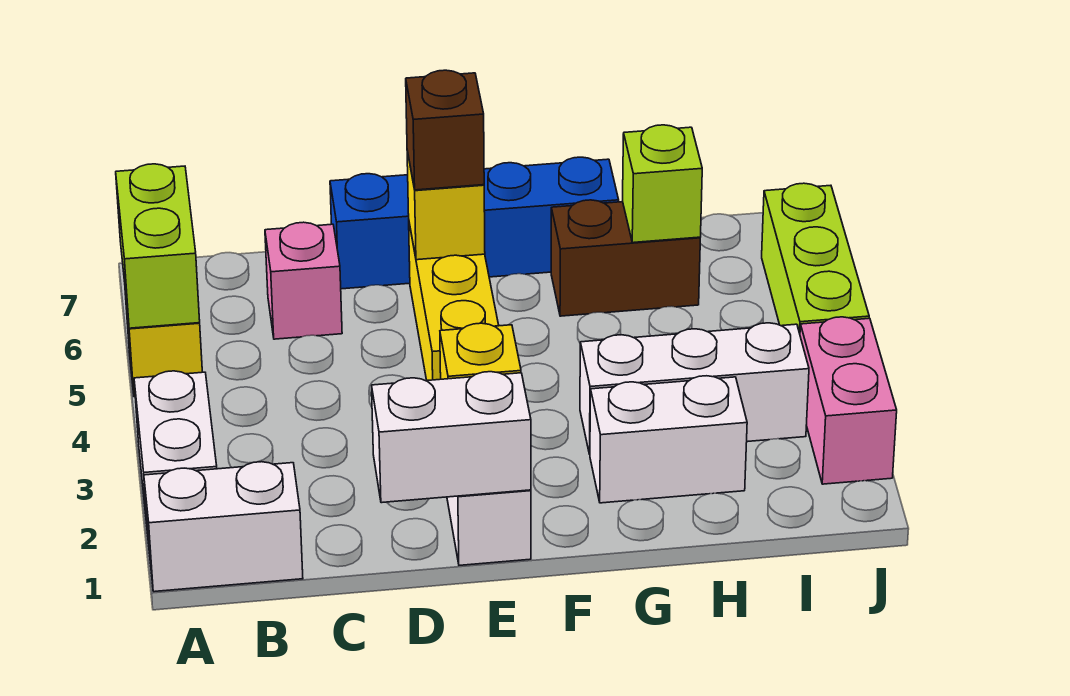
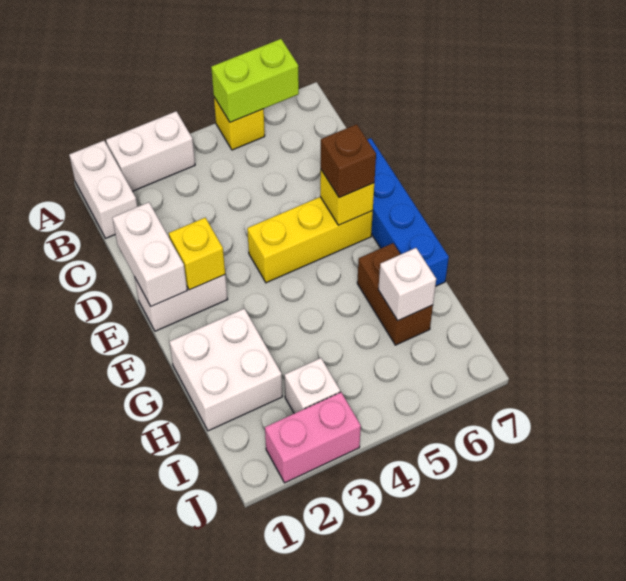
pink brick C6 level 1 -> none
white brick G2:H2 level 1 -> white brick G1:H2 level 1
white brick G3:I3 level 1 -> white brick I3 level 1
lime brick H6 level 2 -> white brick H6 level 2
lime brick J4:J6 level 1 -> none

